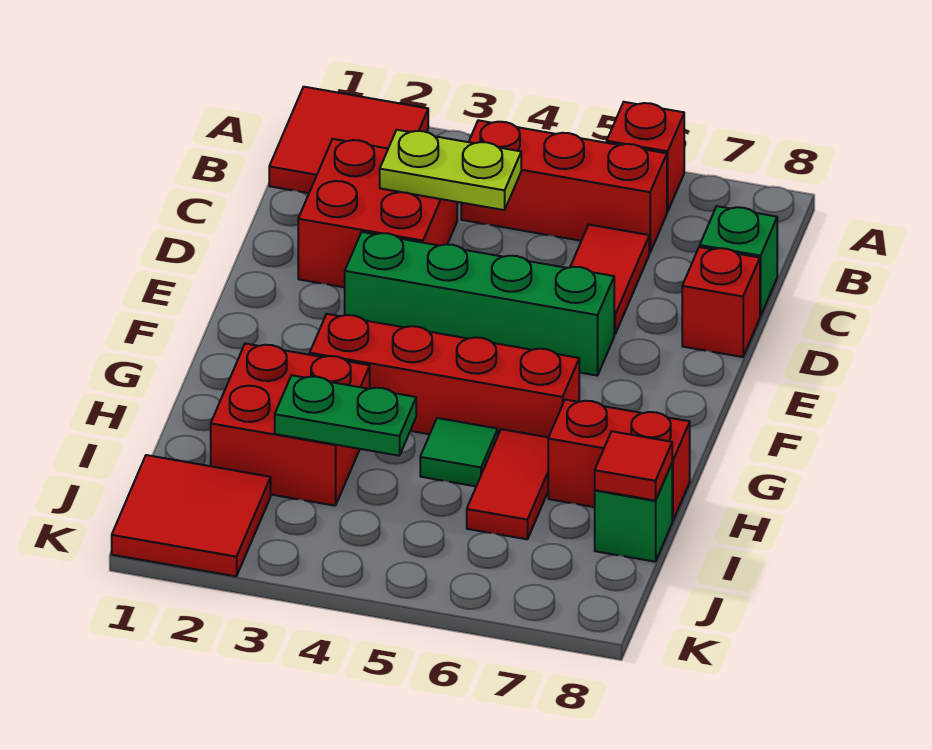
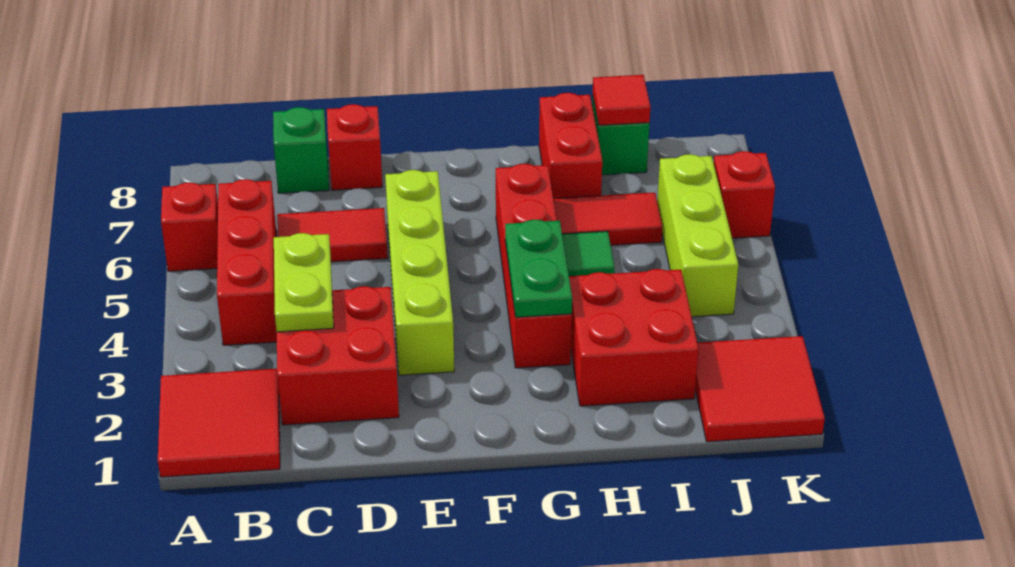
green brick E3:E6 level 1 -> lime brick E3:E6 level 1
green plate I3:I4 level 2 -> green plate G3:G4 level 2
none -> lime brick J4:J6 level 1
none -> red brick K6 level 1

